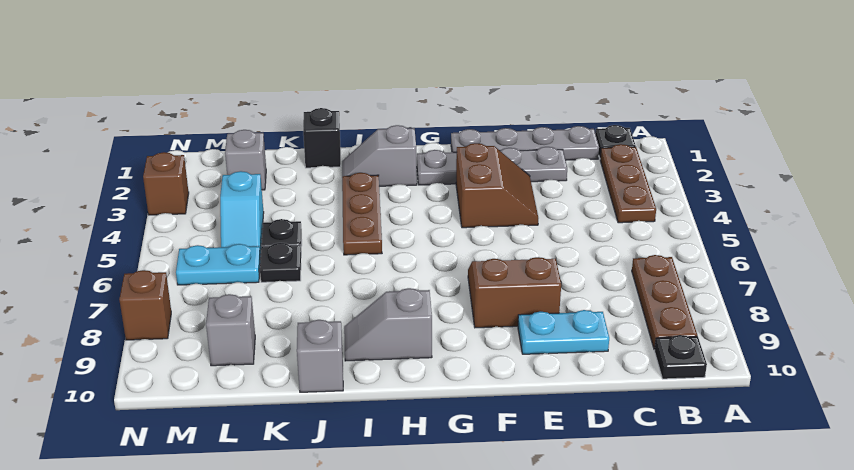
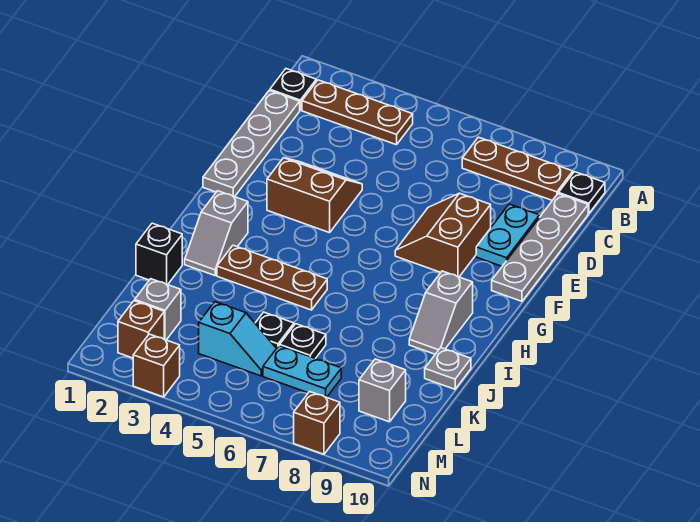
grey plate D2:G2 level 1 -> grey plate C10:F10 level 1
grey brick J10 level 1 -> grey plate J10 level 1
cyan plate L6:M6 level 1 -> cyan plate L6:L7 level 1
none -> brown brick M2 level 1

